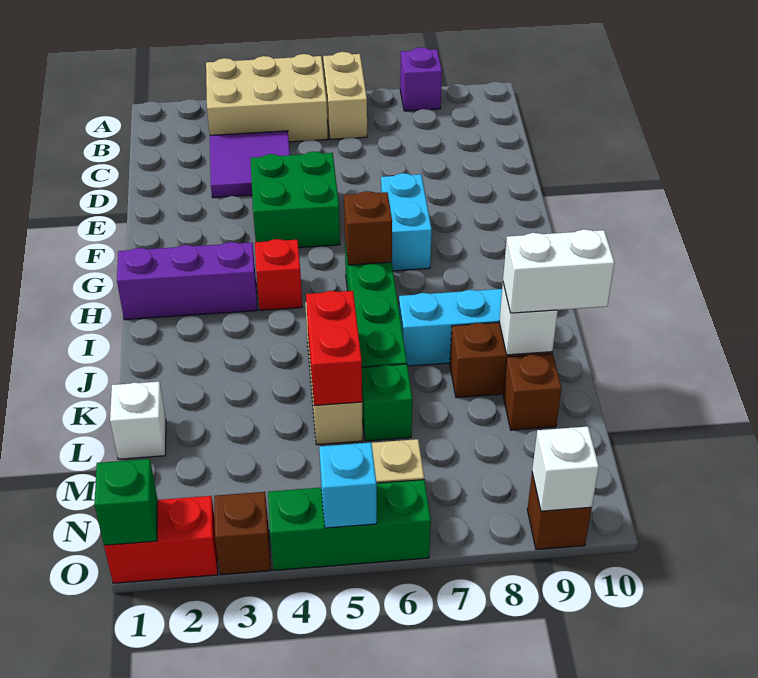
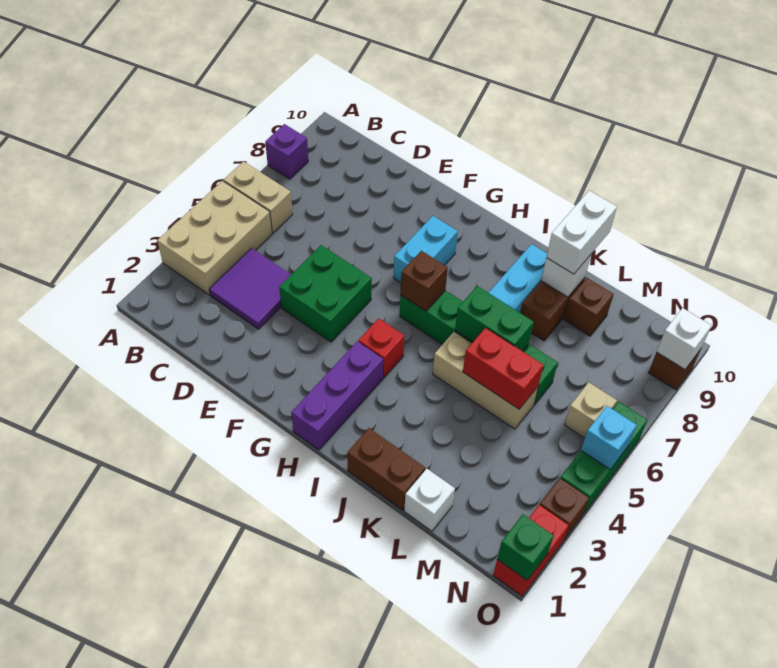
cyan brick F7:G7 level 1 -> cyan brick G7:G8 level 1
none -> brown brick J1:K1 level 1
none -> green brick J6:K6 level 2

